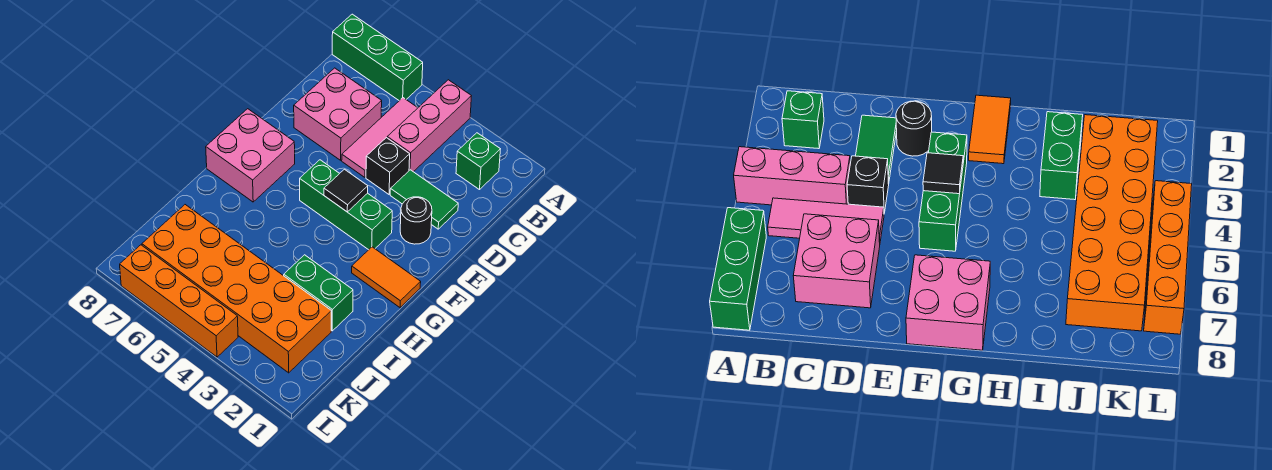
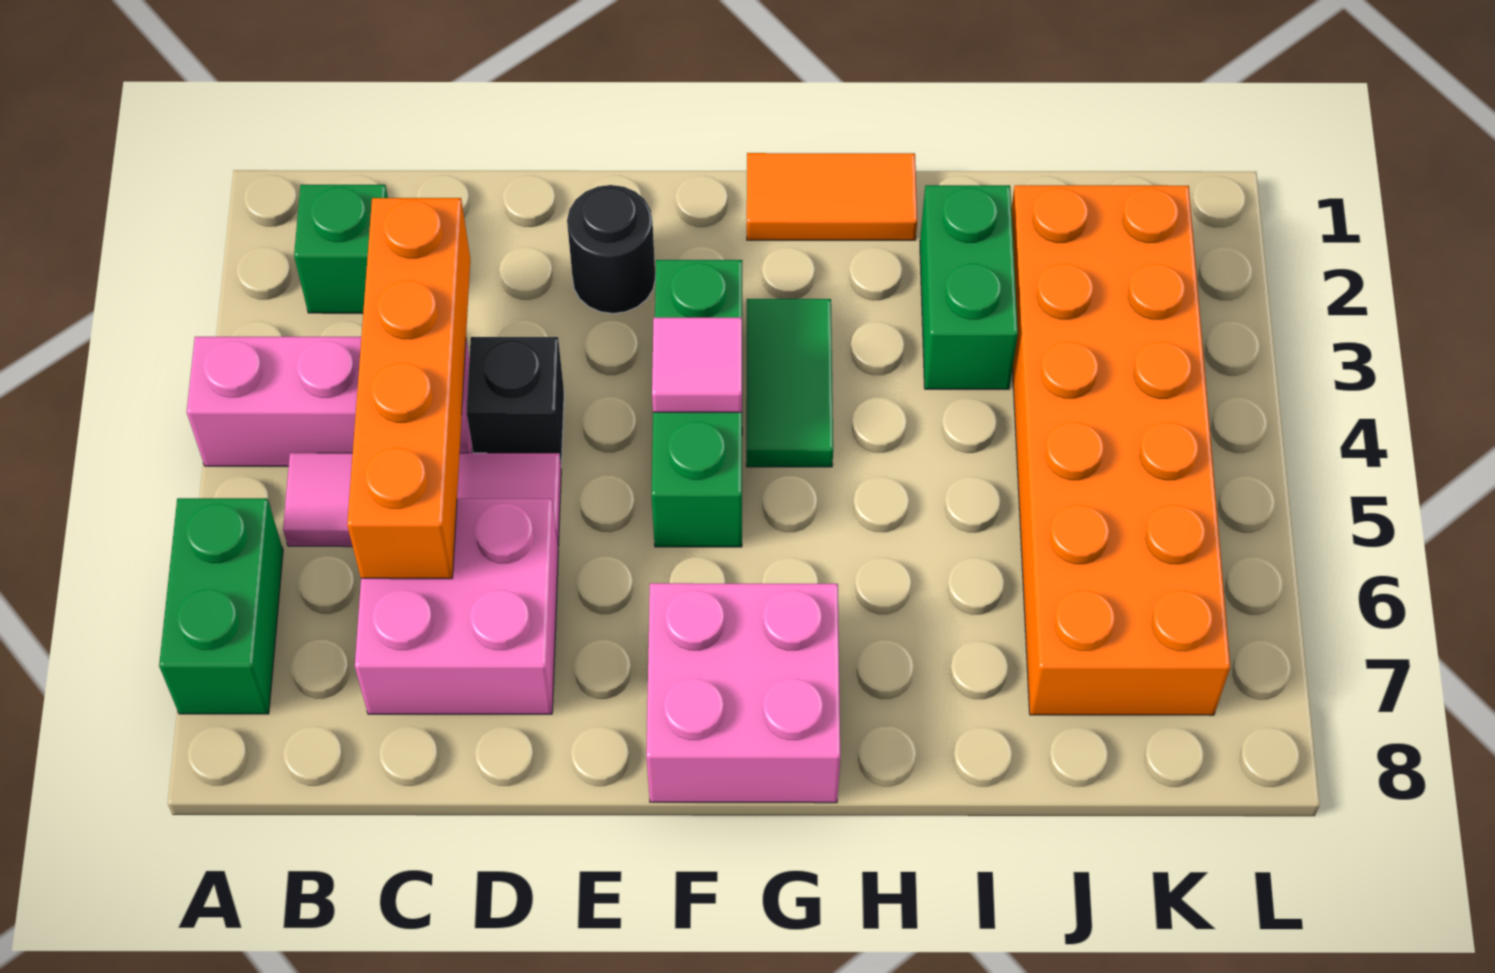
green brick A6:A8 level 1 -> green brick A6:A7 level 1
green tile D2:D3 level 1 -> green tile G3:G4 level 1
black tile F4 level 2 -> pink tile F4 level 2
orange tile G1:G2 level 1 -> orange tile G1:H1 level 1
orange brick L4:L7 level 1 -> orange brick C3:C6 level 2

